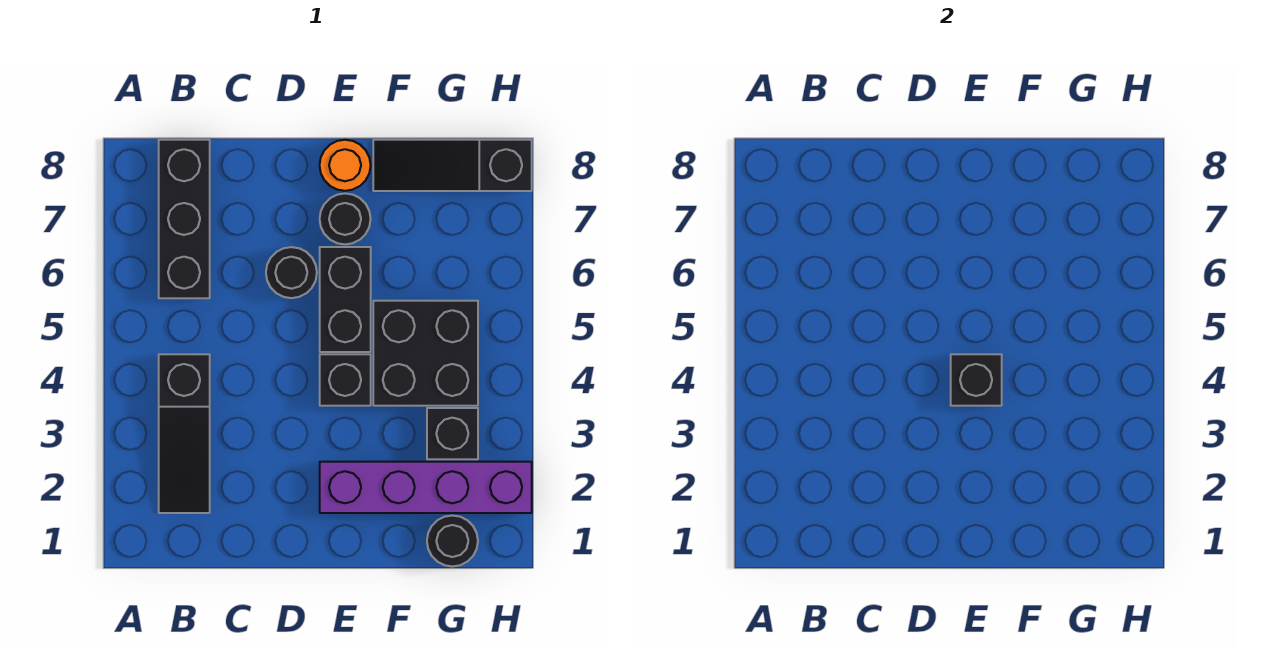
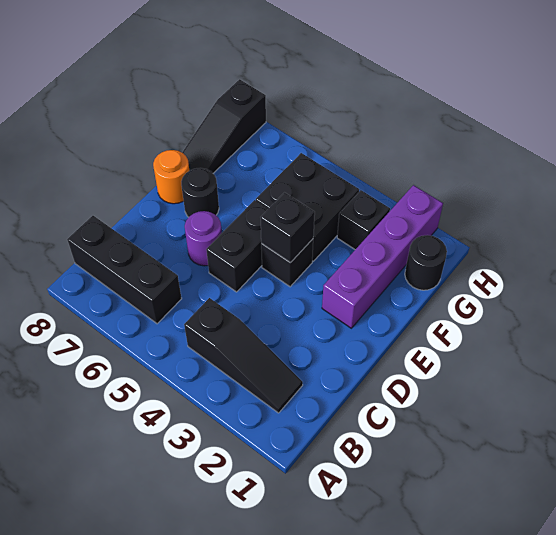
black round brick D6 level 1 -> purple round brick D6 level 1
black brick E5:E6 level 1 -> black brick D5:E5 level 1

